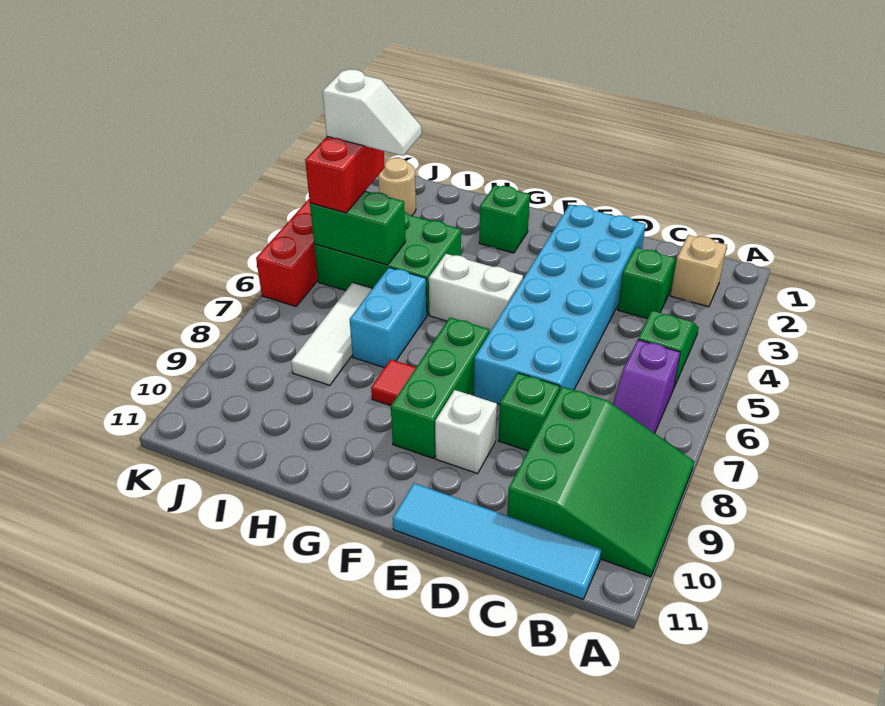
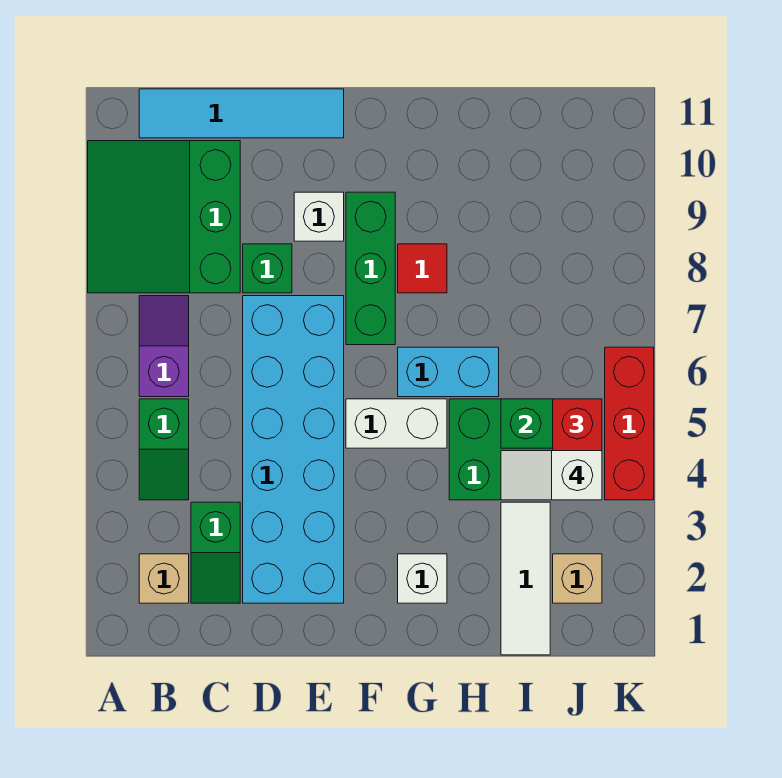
green brick G2 level 1 -> white brick G2 level 1
cyan brick H6:H7 level 1 -> cyan brick G6:H6 level 1
white tile I6:I8 level 1 -> white tile I1:I3 level 1
tan round brick J2 level 1 -> tan brick J2 level 1

